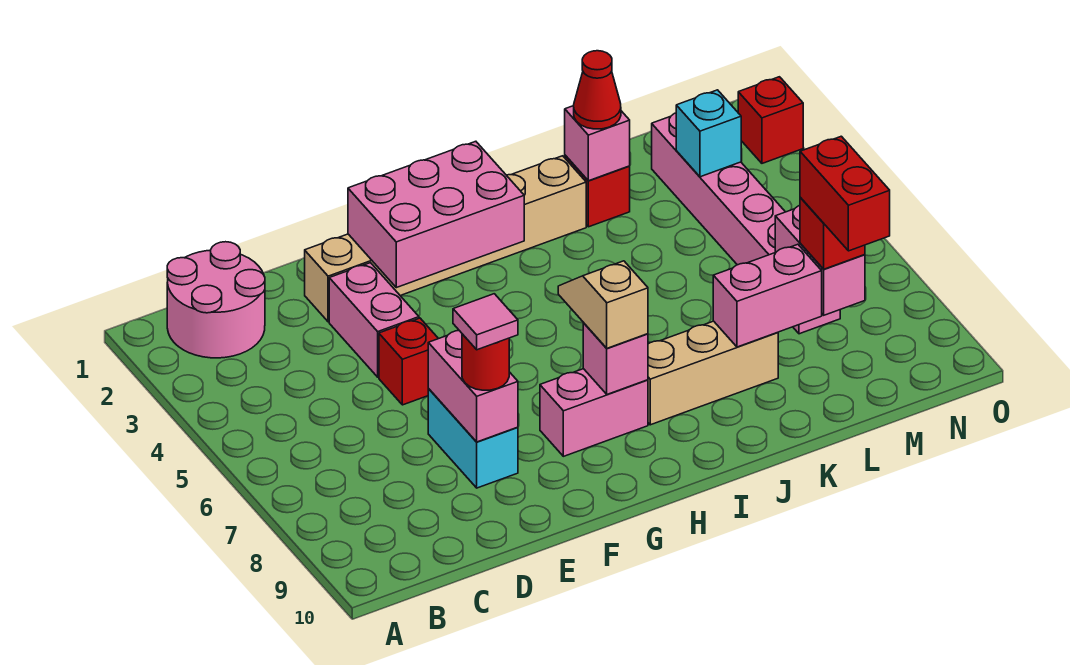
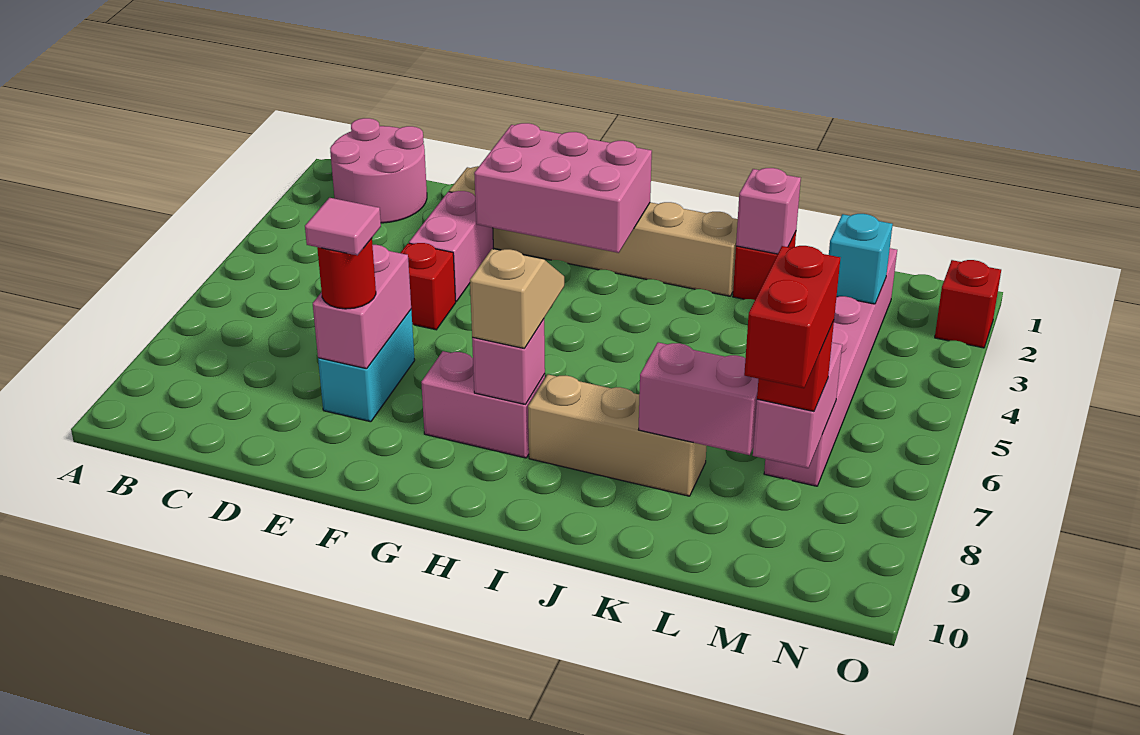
red cone K2 level 3 -> none

